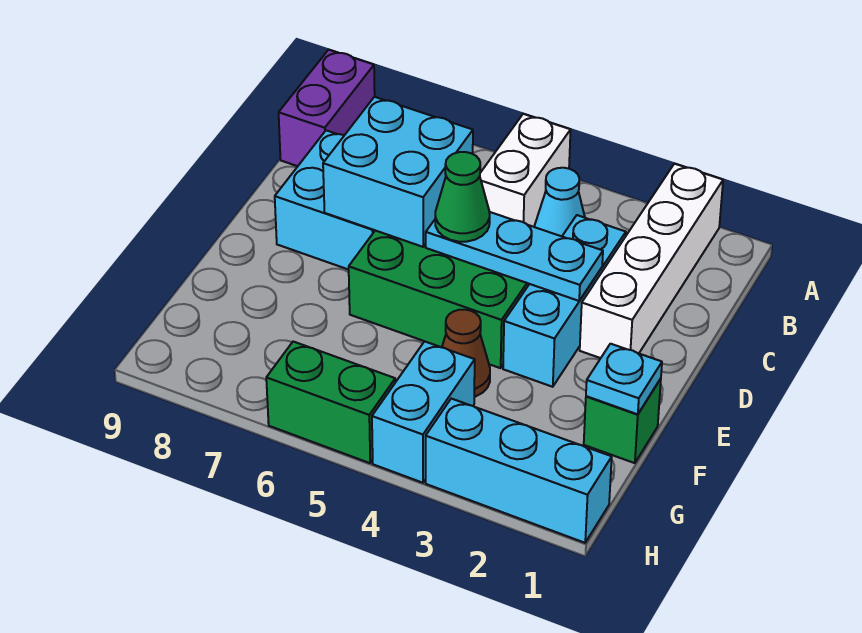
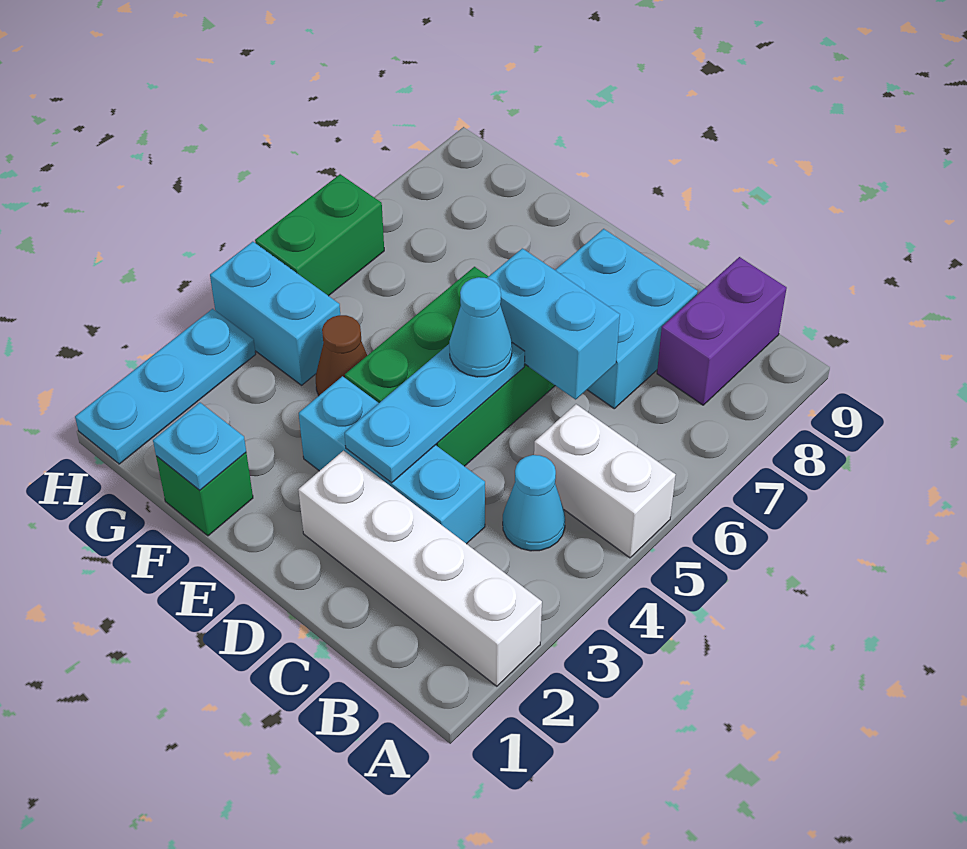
purple brick A9:B9 level 1 -> purple brick B8:B9 level 1
cyan brick C6:D7 level 2 -> cyan brick C6:D6 level 2
green cone D5 level 3 -> cyan cone D5 level 3
cyan brick H1:H3 level 1 -> cyan plate H1:H3 level 1

